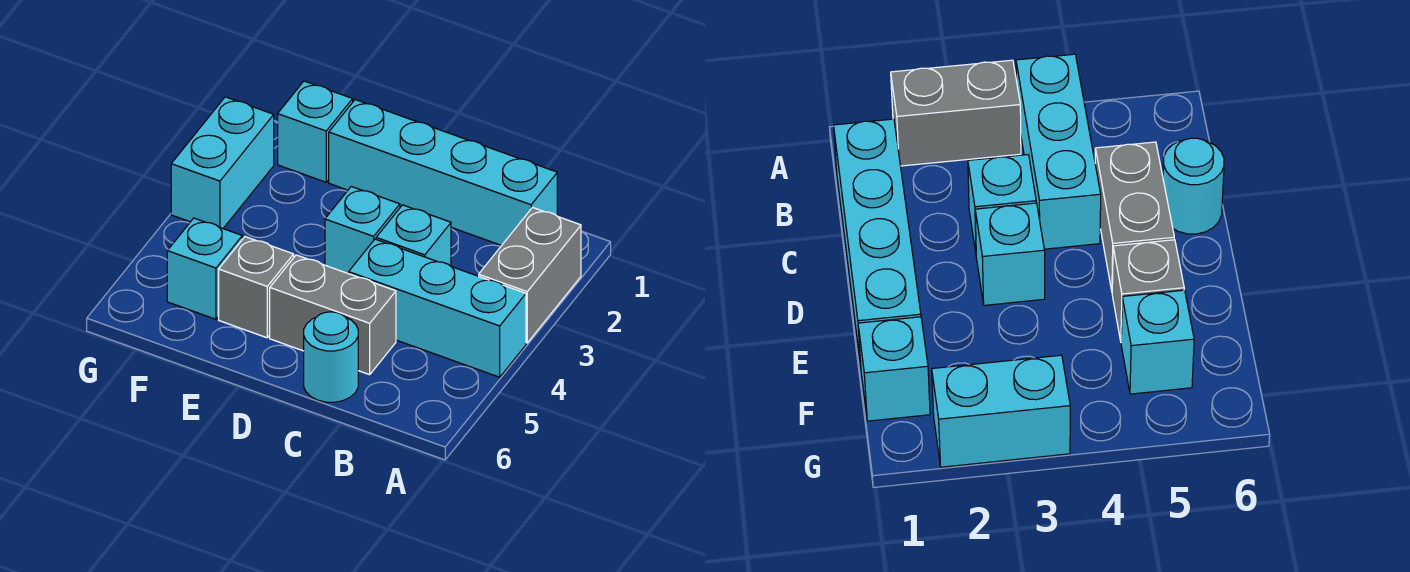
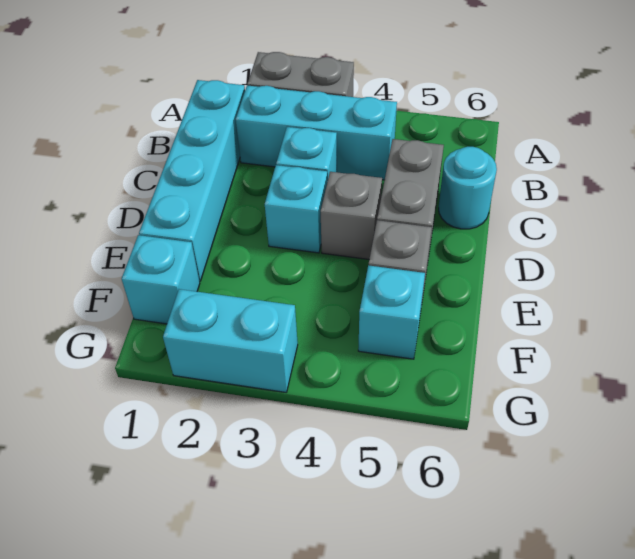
cyan brick A4:C4 level 1 -> cyan brick B2:B4 level 1
none -> grey brick D4 level 1

